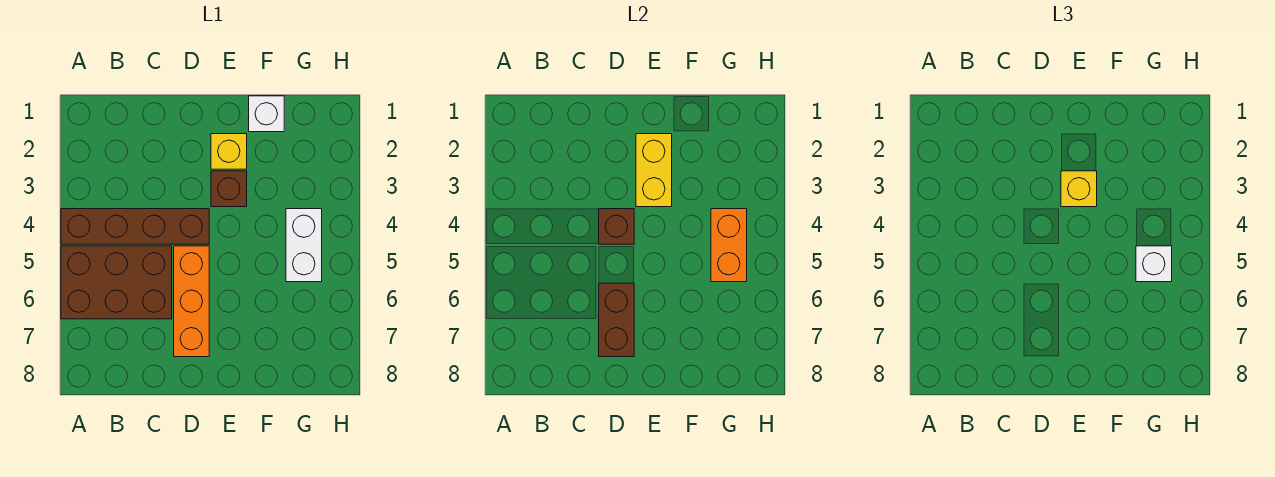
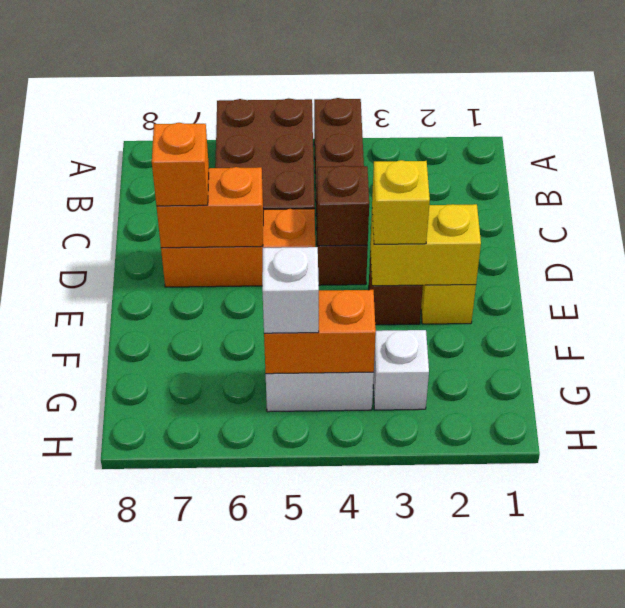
brown brick D6:D7 level 2 -> orange brick D6:D7 level 2
none -> orange brick D7 level 3
white brick F1 level 1 -> white brick G3 level 1

